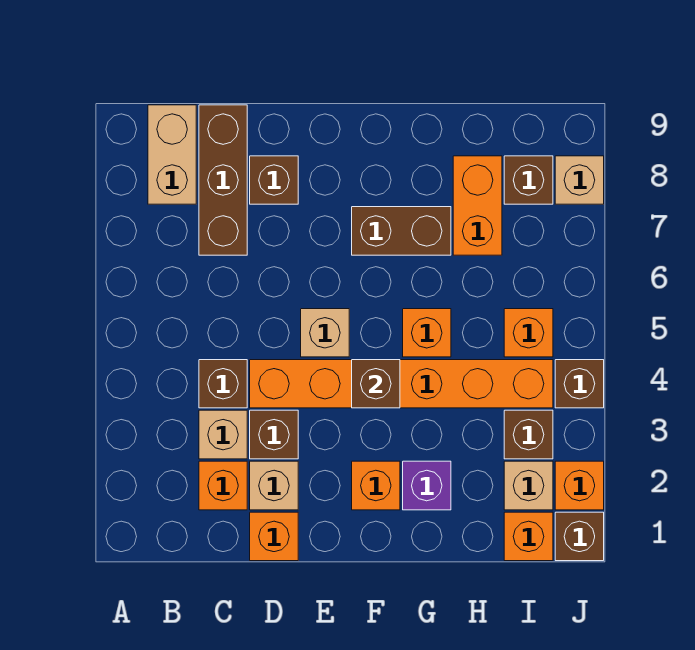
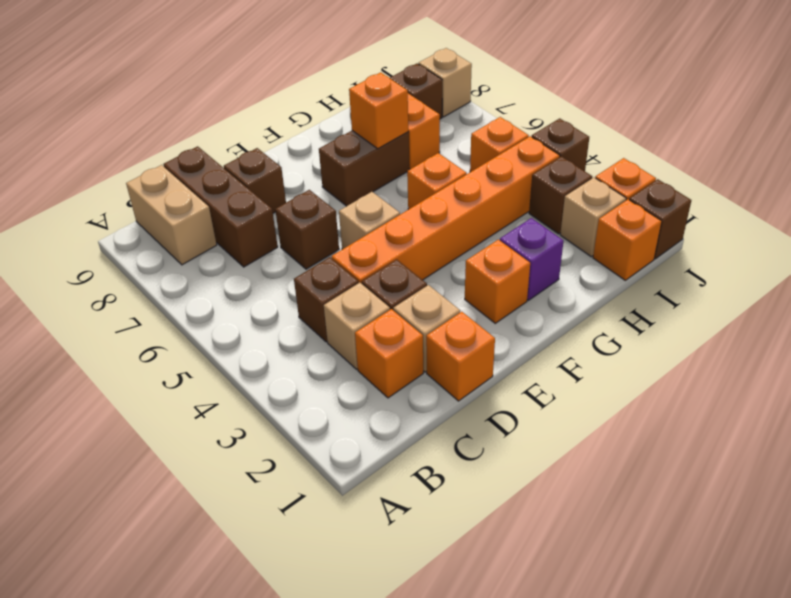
brown brick F4 level 2 -> brown brick D6 level 1
none -> orange brick G7 level 2

